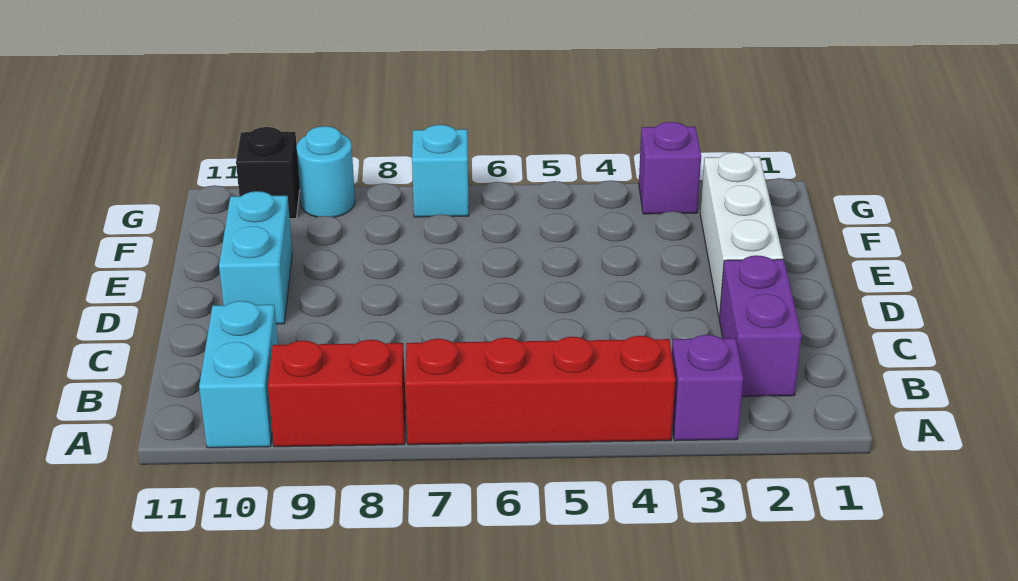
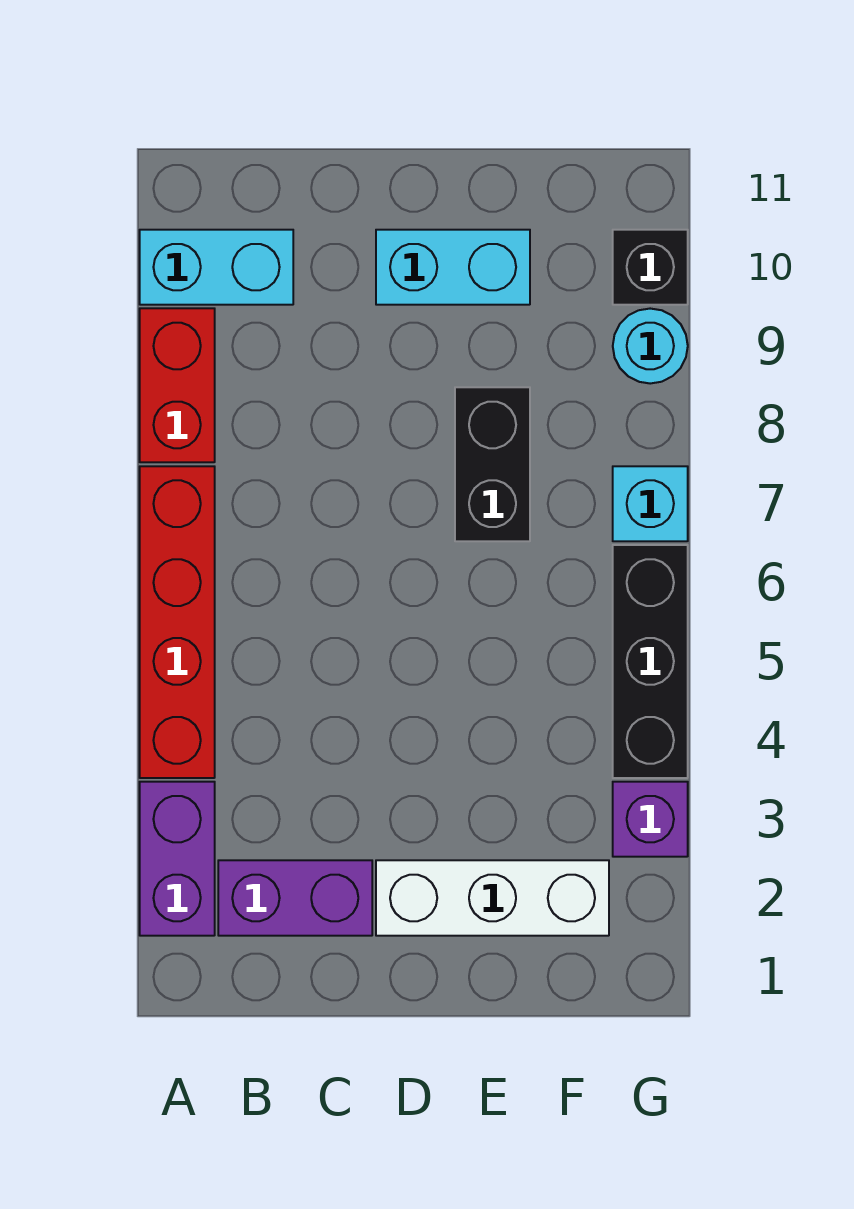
purple brick A3 level 1 -> purple brick A2:A3 level 1
none -> black brick E7:E8 level 1
none -> black brick G4:G6 level 1

